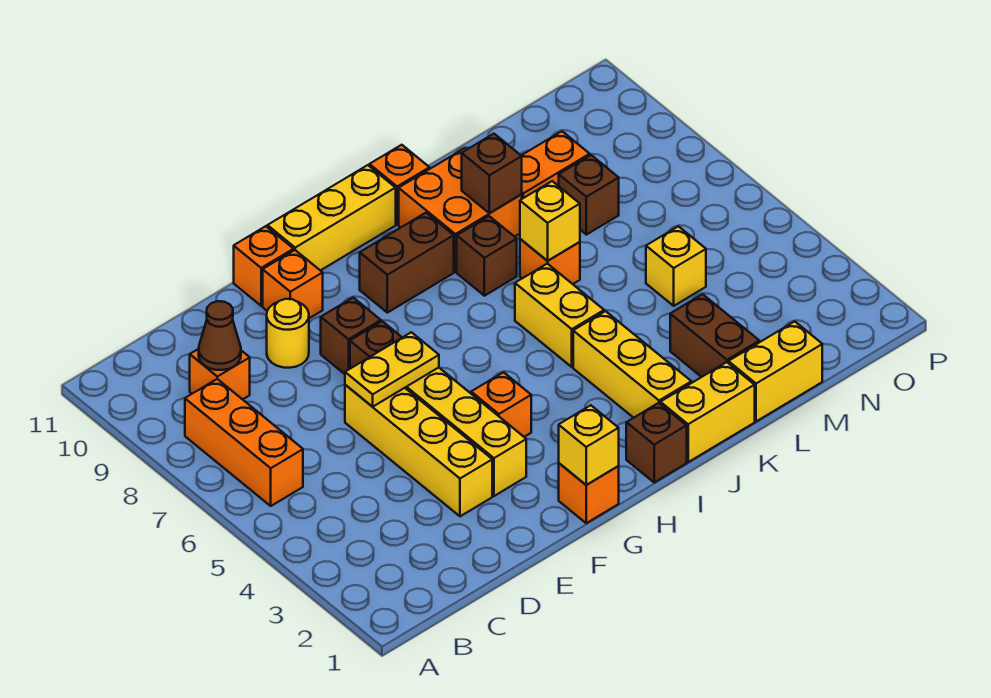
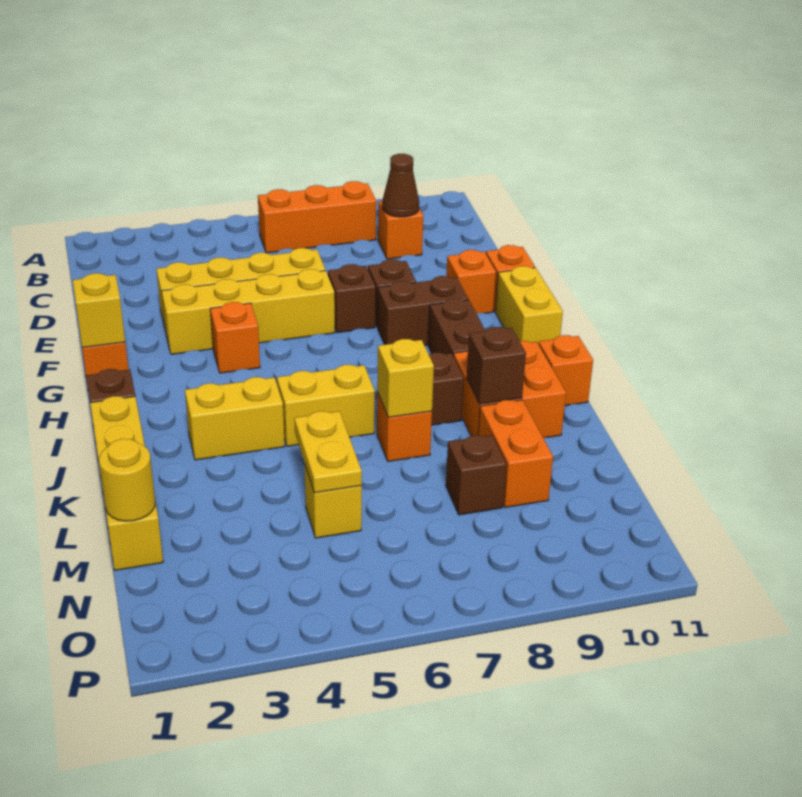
yellow plate E6:F6 level 2 -> yellow plate L5:M5 level 2
yellow round brick E9 level 1 -> yellow round brick M1 level 2
yellow brick G11:I11 level 1 -> yellow brick G11:H11 level 1
yellow brick J2:J4 level 1 -> yellow brick J3:J4 level 1
brown brick L2:L3 level 1 -> brown brick G8:G9 level 1

